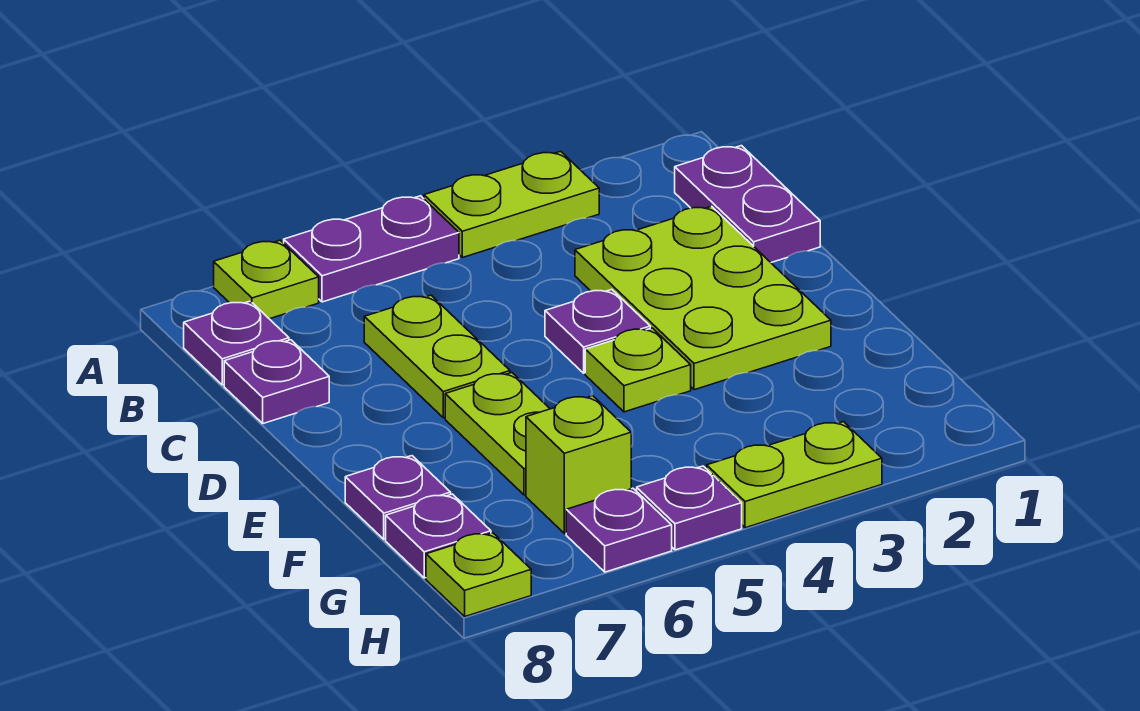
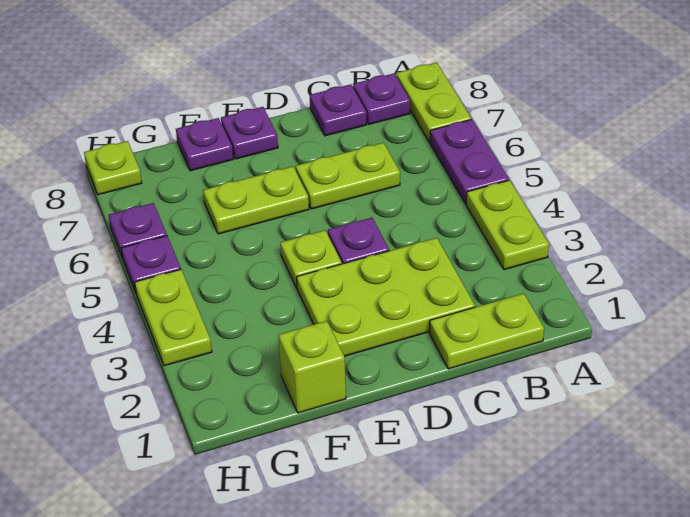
lime plate A7 level 1 -> lime plate A7:A8 level 1
purple plate B1:C1 level 1 -> lime plate B1:C1 level 1
lime brick G6 level 1 -> lime brick F1 level 1
purple plate G8 level 1 -> purple plate E8 level 1

